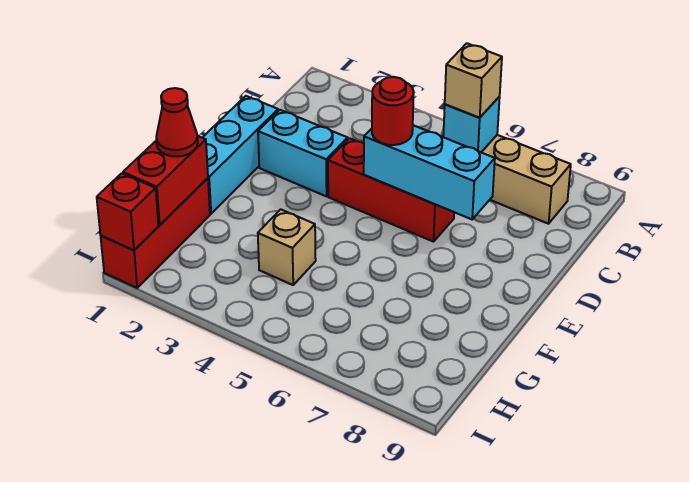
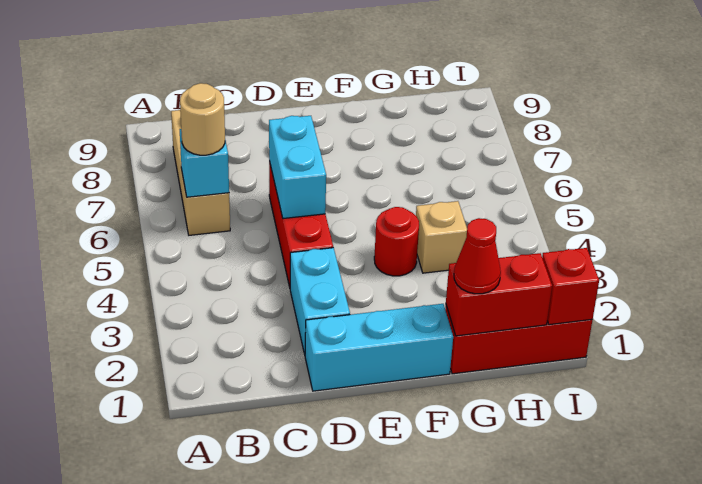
tan brick B6 level 3 -> tan round brick B6 level 3
cyan brick D5:D7 level 2 -> cyan brick D5:D6 level 2
red round brick D5 level 3 -> red round brick F4 level 1

